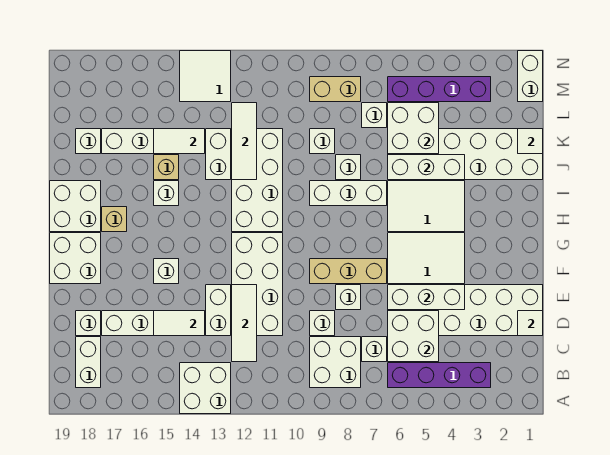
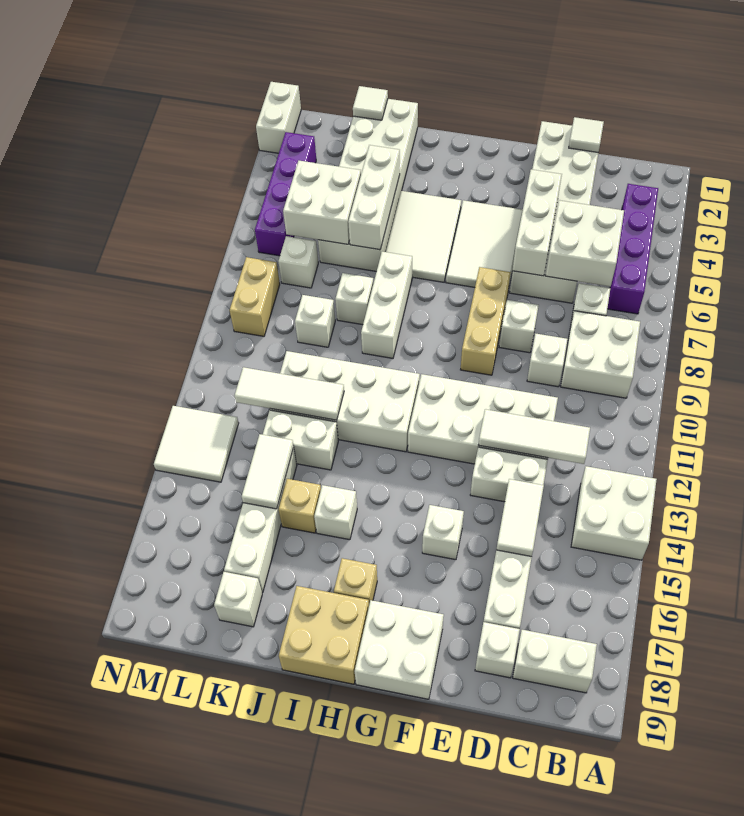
white brick H18:I19 level 1 -> tan brick H18:I19 level 1
white brick M1:N1 level 1 -> white brick N1:N2 level 1

